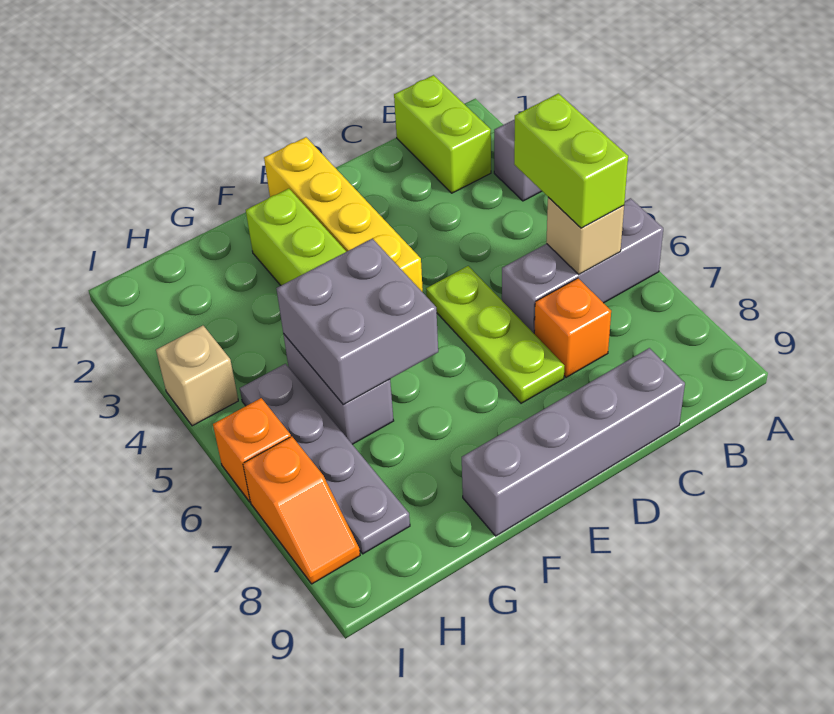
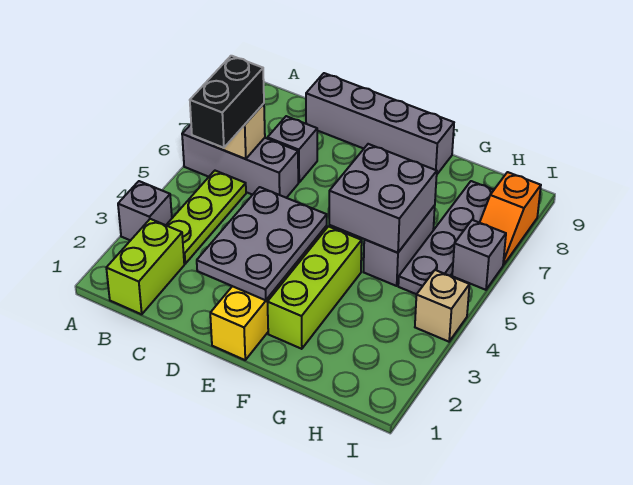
lime brick B5:B6 level 3 -> black brick B5:B6 level 3
orange brick C7 level 1 -> grey brick C7 level 1
none -> grey plate D2:E4 level 2
lime plate D5:D7 level 1 -> lime plate B3:B5 level 1
orange brick I6 level 1 -> grey brick I6 level 1
orange slope I7:I8 level 1 top 7 -> orange slope I7:I8 level 1 top 8

